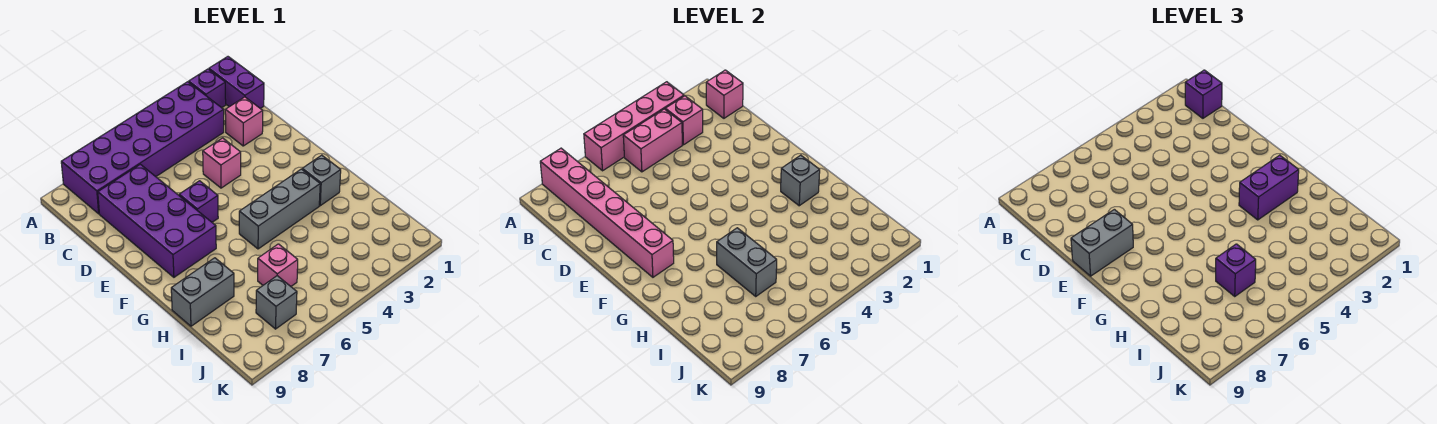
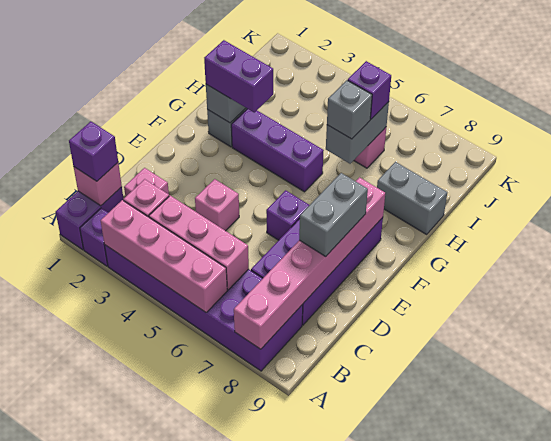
pink brick B4:B5 level 2 -> pink brick B4:B6 level 2
grey brick E8:E9 level 3 -> grey brick D8:E8 level 3
grey brick G3:G5 level 1 -> purple brick G3:G5 level 1
grey brick J7 level 1 -> grey brick H6 level 3

